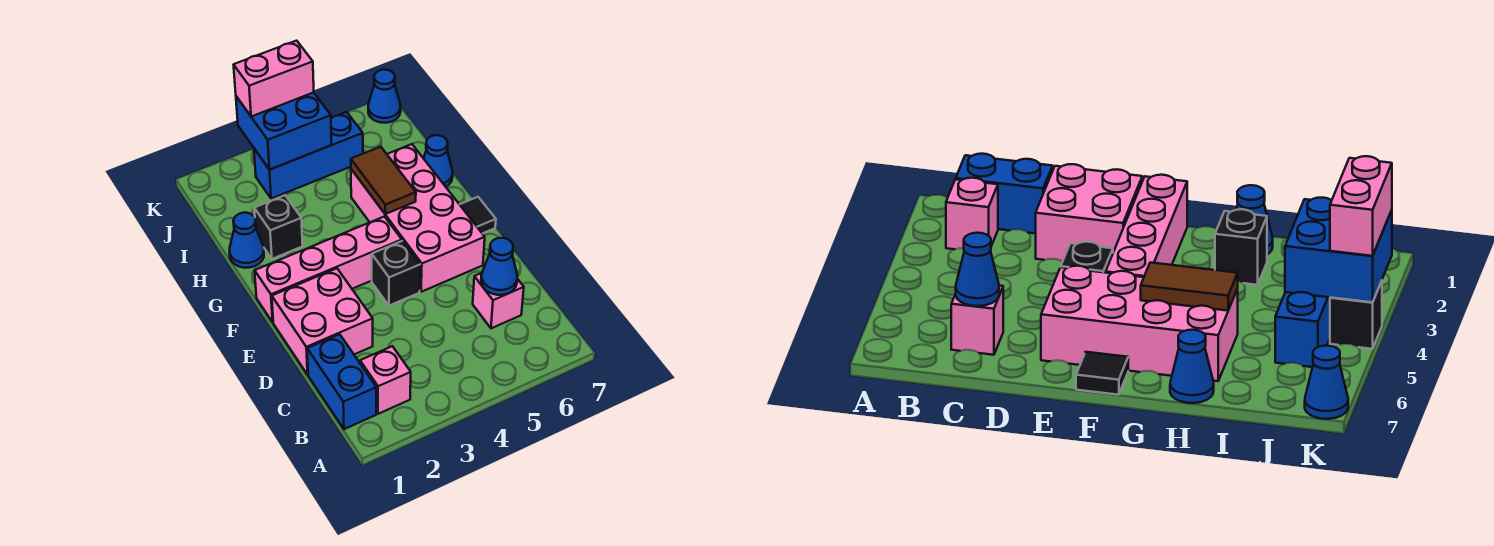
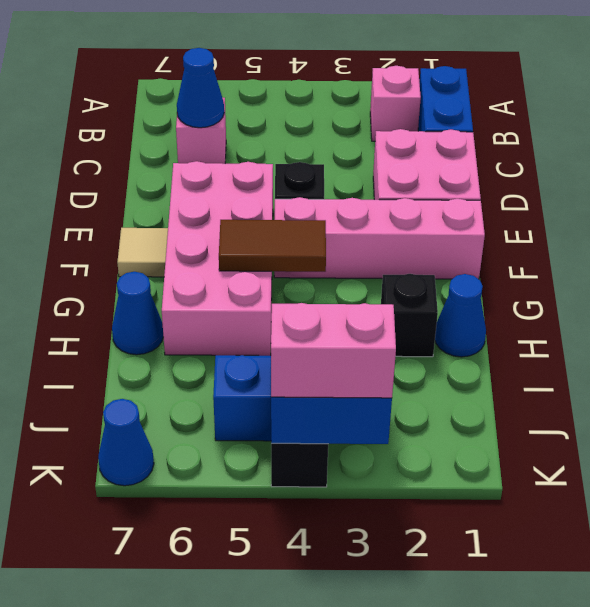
black tile F7 level 1 -> tan tile F7 level 1
brown tile G5:H5 level 2 -> brown tile G4:G5 level 2

